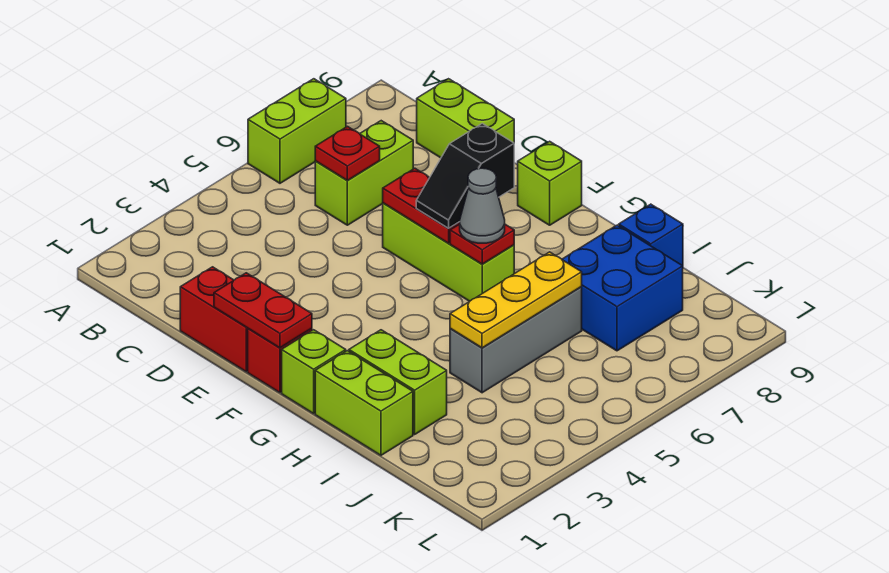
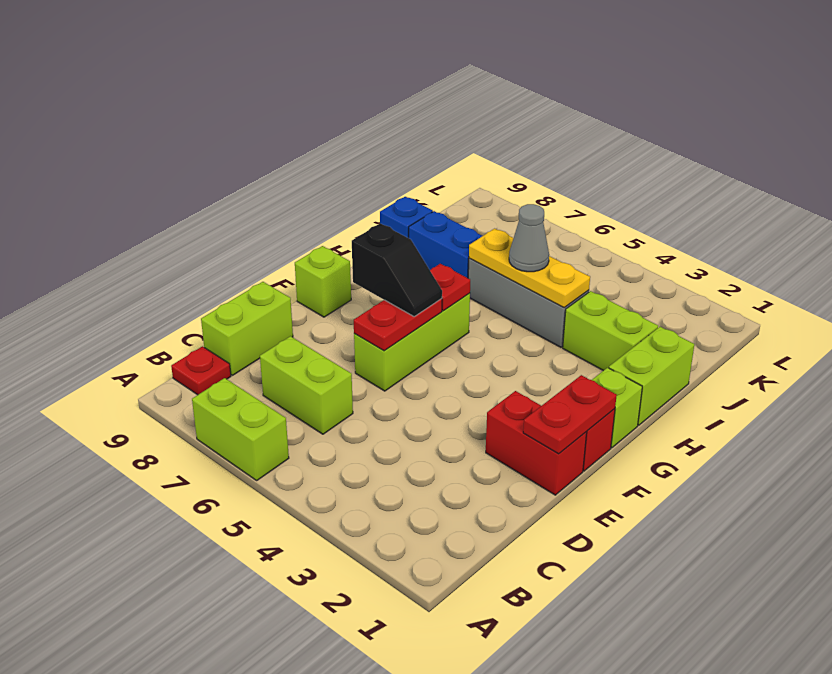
red plate C6 level 2 -> red plate B9 level 1
red brick D1:E1 level 1 -> red brick E1:E2 level 1
grey cone G6 level 3 -> grey cone I5 level 3
lime brick H2:I2 level 1 -> lime brick I2:I3 level 1
blue brick I7:J8 level 1 -> blue brick I7:I8 level 1

